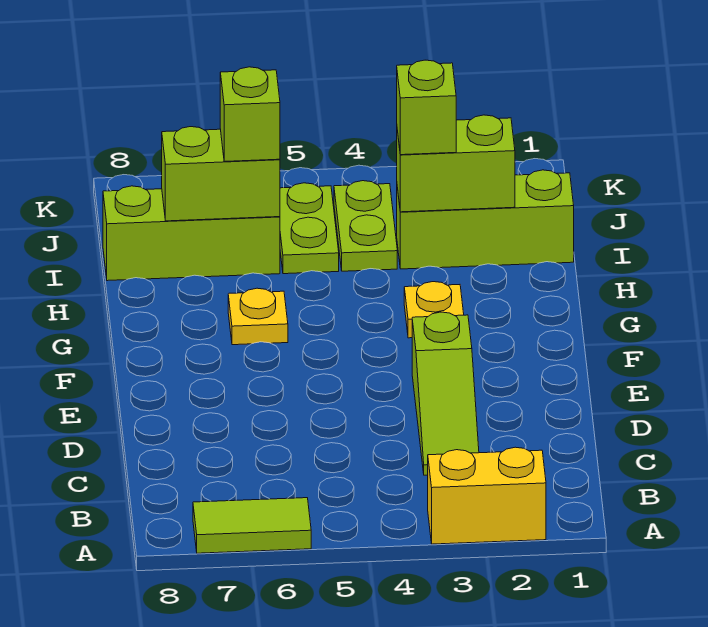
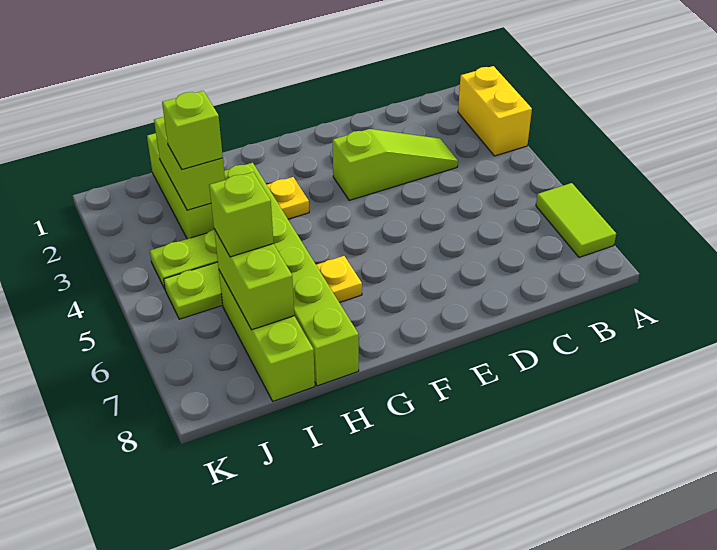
none -> lime brick H3:H8 level 1

